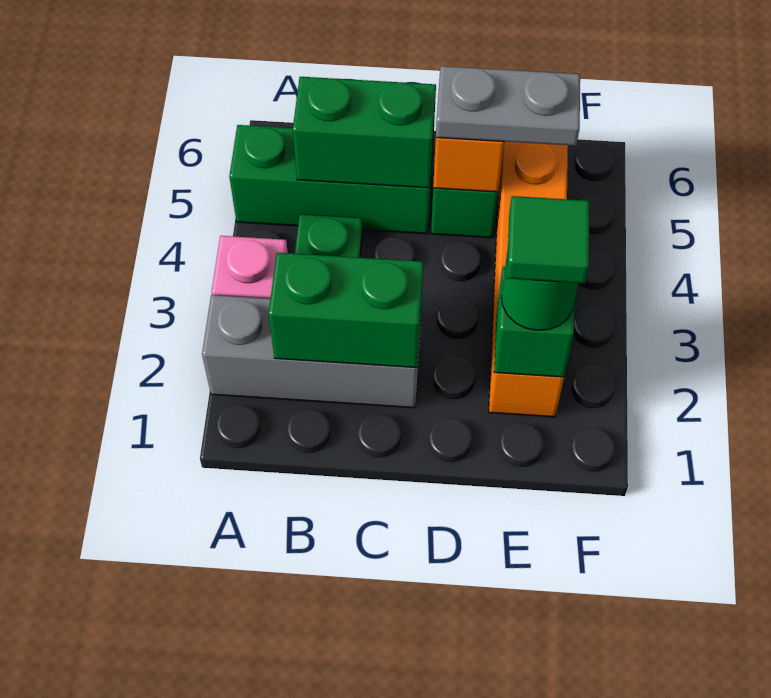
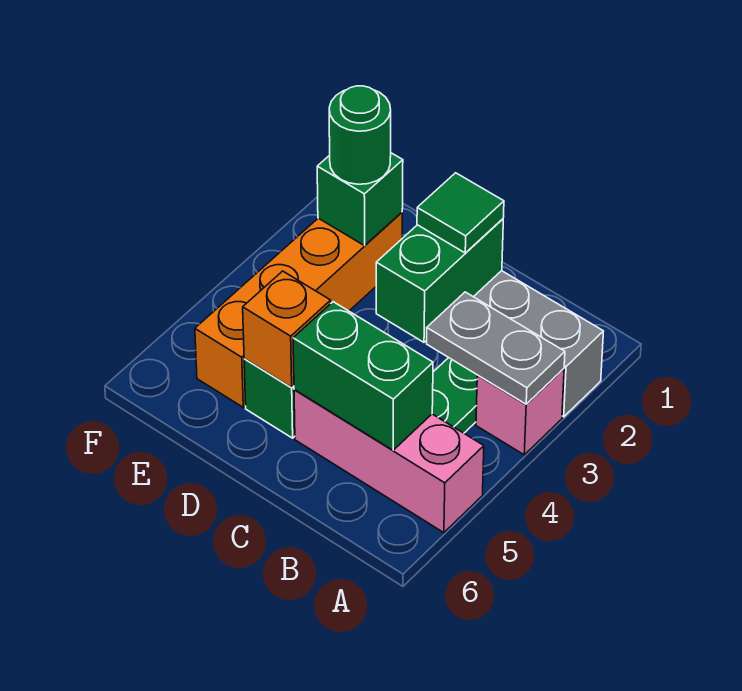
green brick A5:C5 level 1 -> pink brick A5:C5 level 1
green brick B2:C2 level 2 -> green brick C2:C3 level 2
grey plate D5:E5 level 3 -> grey plate A3:B3 level 2
green tile E2 level 4 -> green tile C2 level 3

